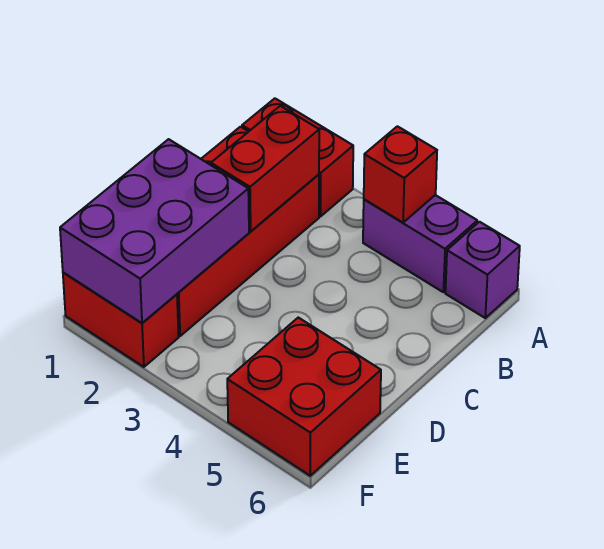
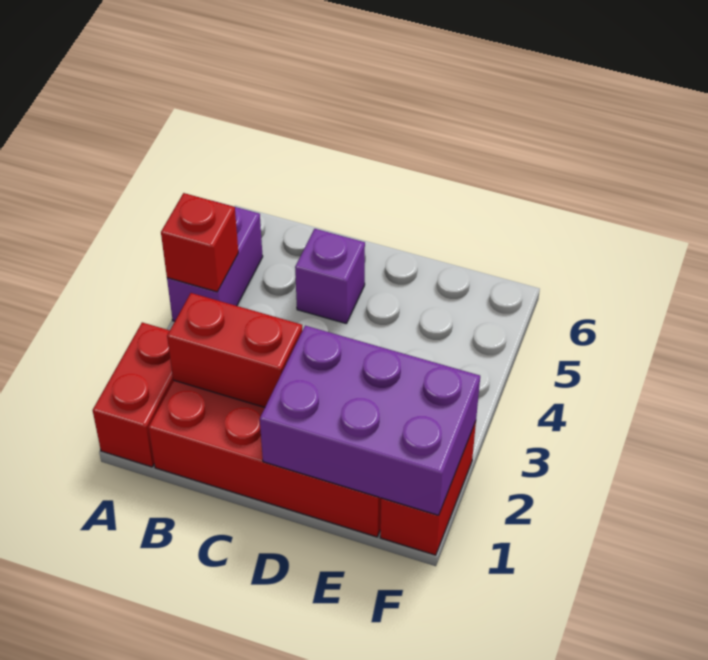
purple brick A6 level 1 -> purple brick C5 level 1
red brick E5:F6 level 1 -> none

